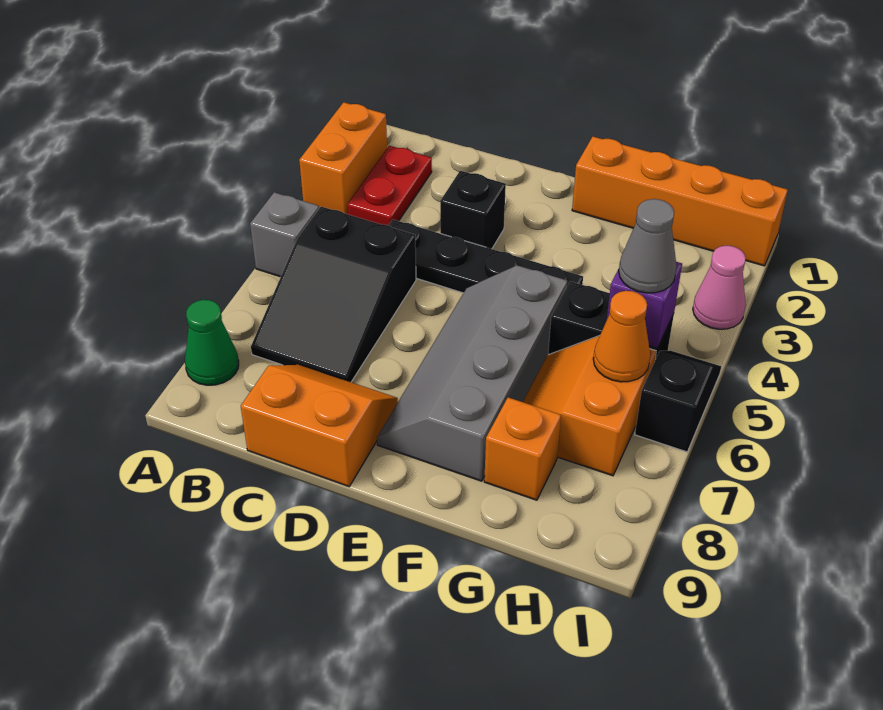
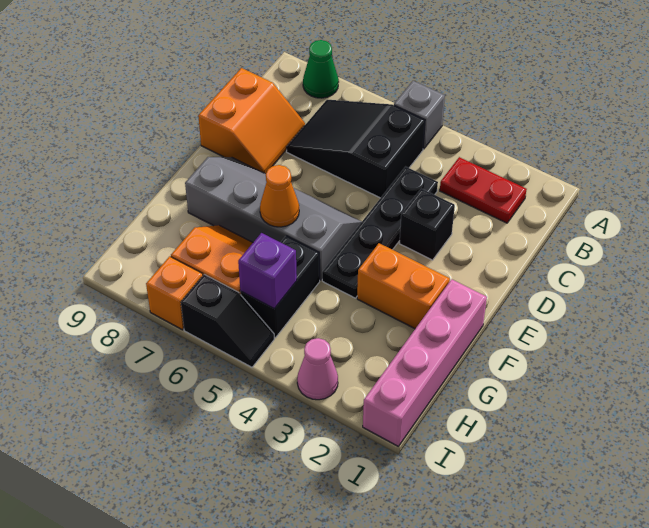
orange brick A2:A3 level 1 -> orange brick F2:F3 level 1
orange brick F1:I1 level 1 -> pink brick F1:I1 level 1
orange brick G8 level 1 -> orange brick I7 level 1
grey cone H5 level 3 -> none
orange cone H6 level 2 -> orange cone F6 level 2

